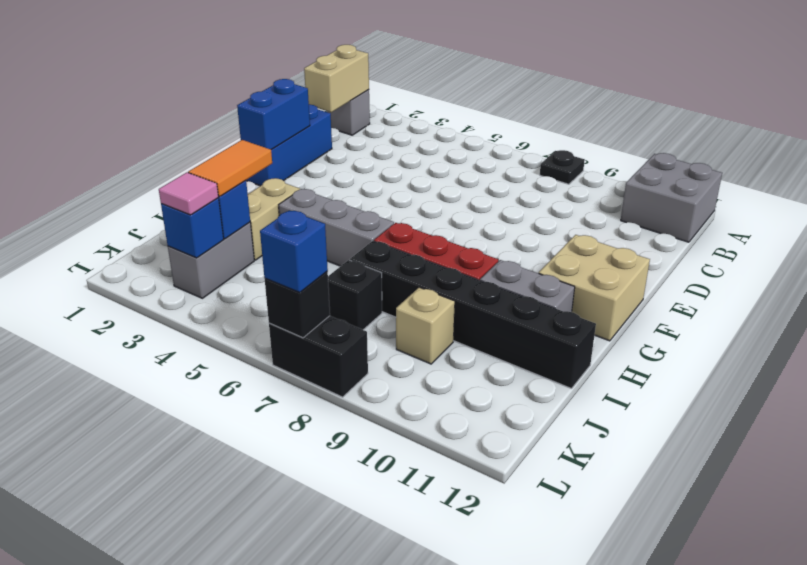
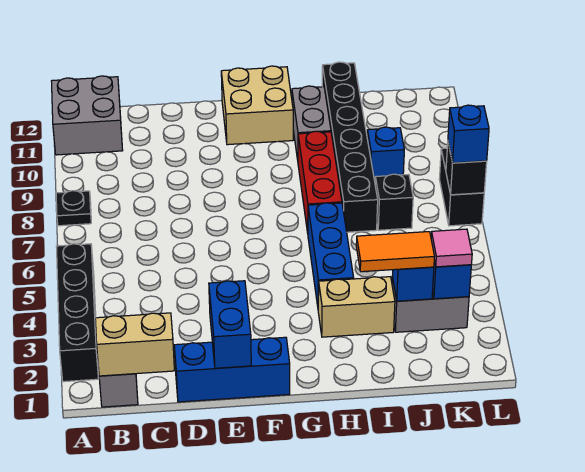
none -> black brick A2:A5 level 1
blue brick E1:F1 level 2 -> blue brick E1:E2 level 2
grey brick H4:H6 level 1 -> blue brick H4:H6 level 1
tan brick J9 level 1 -> blue brick J9 level 1

